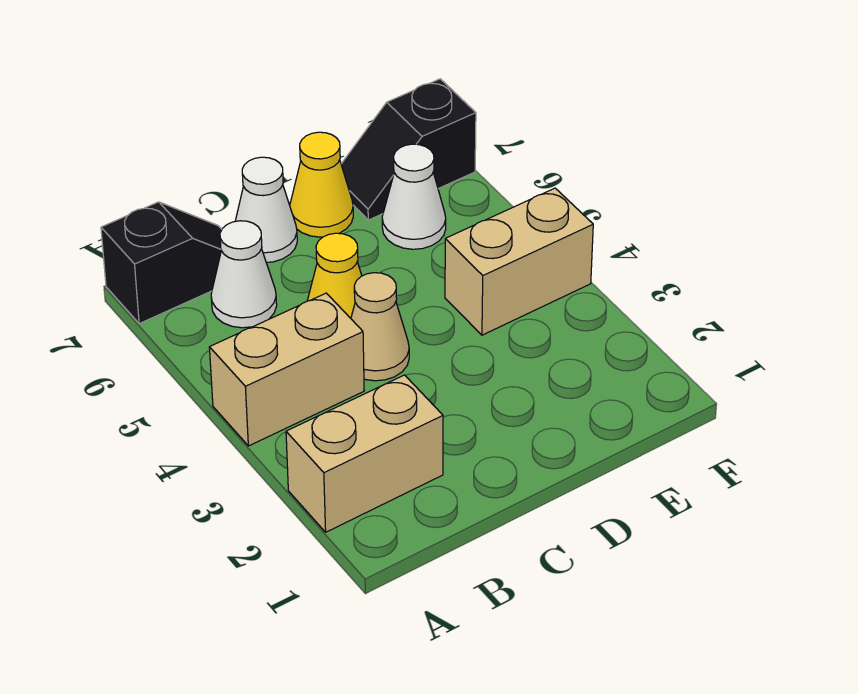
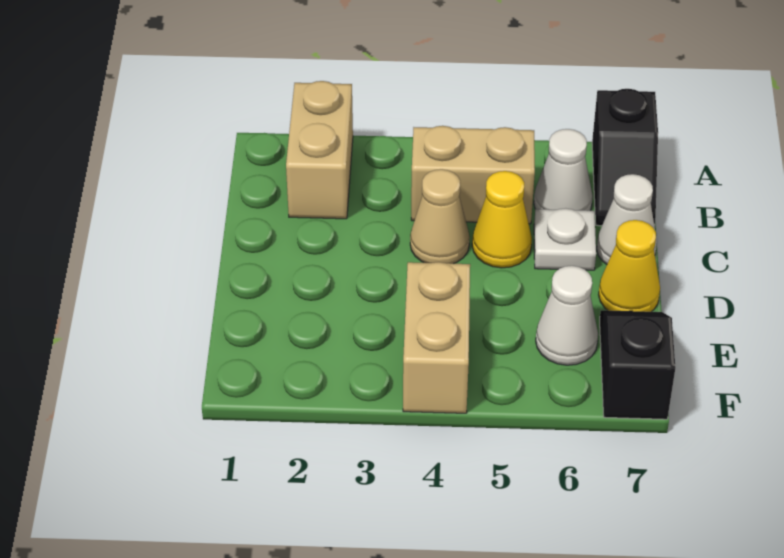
tan brick A4:B4 level 1 -> tan brick B4:B5 level 1
none -> white plate C6 level 1

